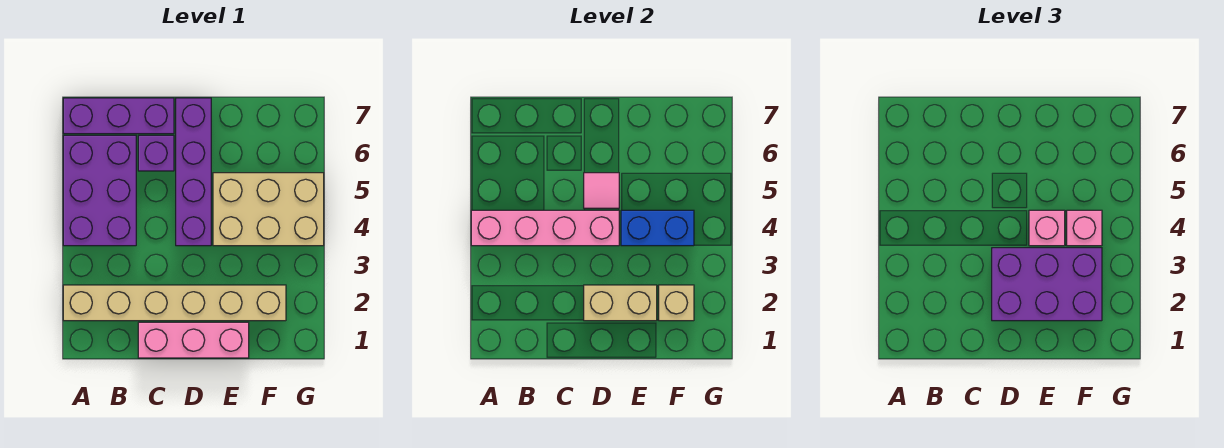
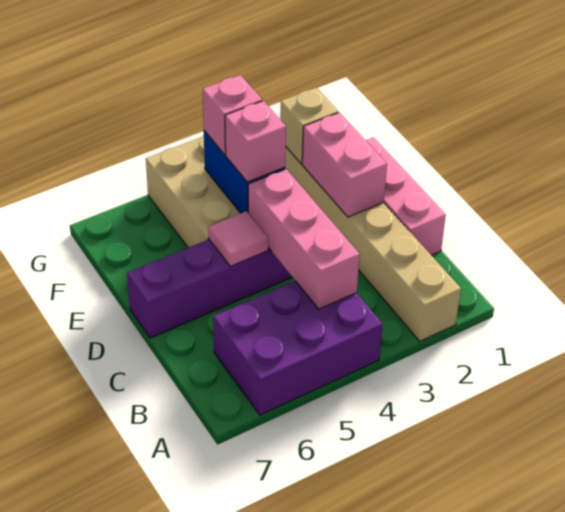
pink brick A4:D4 level 2 -> pink brick B4:D4 level 2
purple brick A7:C7 level 1 -> none
purple brick C6 level 1 -> none
tan brick D2:E2 level 2 -> pink brick D2:E2 level 2
purple brick D2:F3 level 3 -> none

